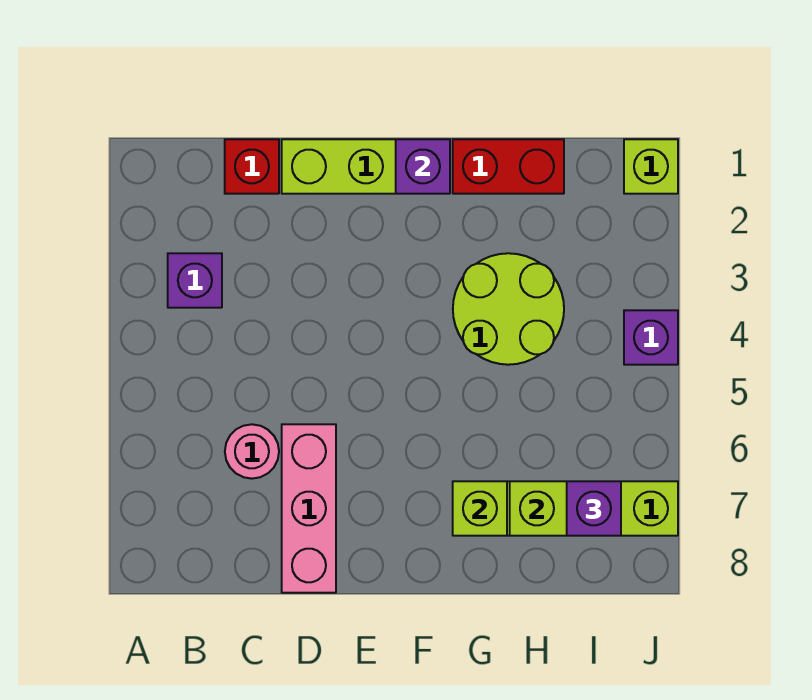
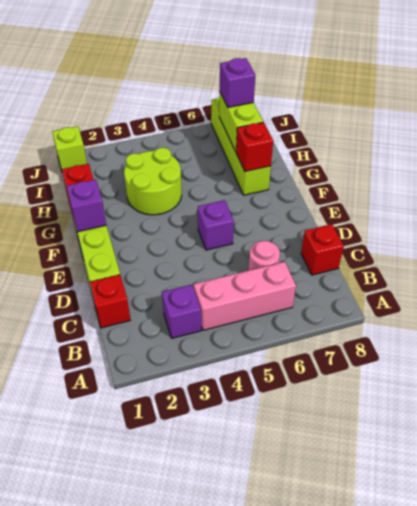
none -> red brick C8 level 1
pink brick D6:D8 level 1 -> pink brick B4:B6 level 1
lime brick G7 level 2 -> red brick G7 level 2
purple brick J4 level 1 -> purple brick E5 level 1

